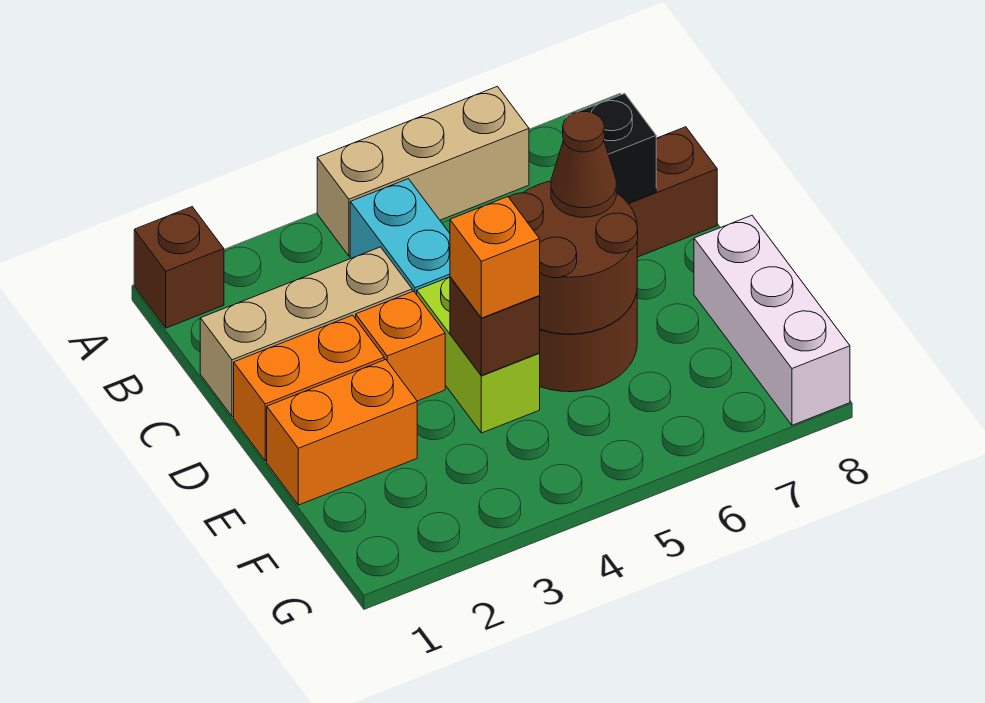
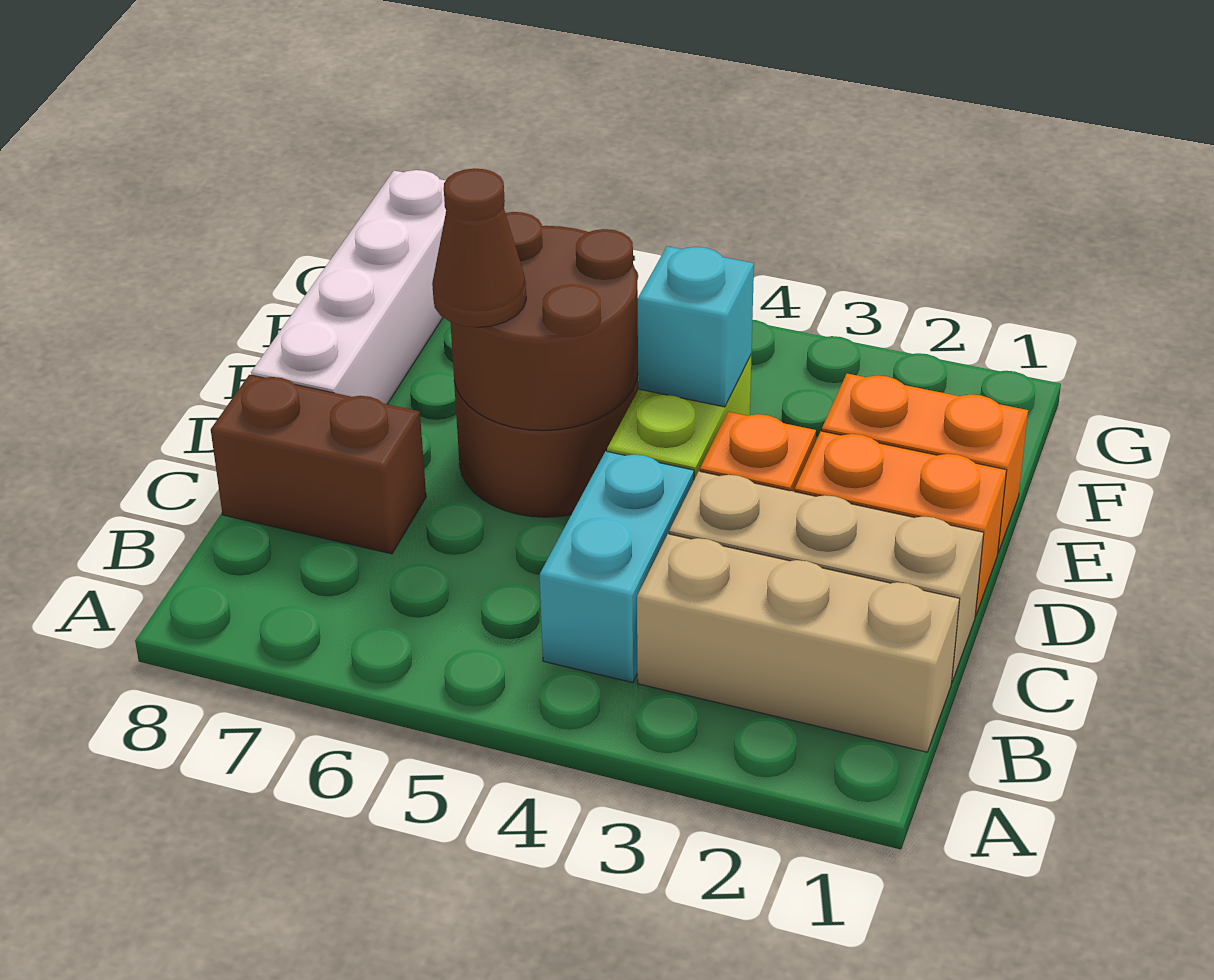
brown brick A1 level 1 -> none
tan brick A4:A6 level 1 -> tan brick B1:B3 level 1
black brick C7 level 2 -> none
brown brick E4 level 2 -> cyan brick E4 level 2
orange brick E4 level 3 -> none
white brick E8:G8 level 1 -> white brick D8:G8 level 1

